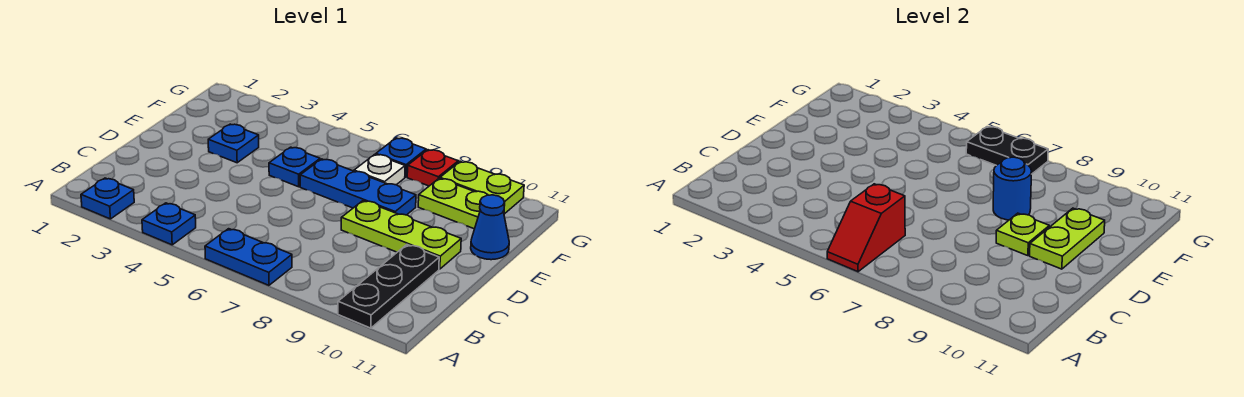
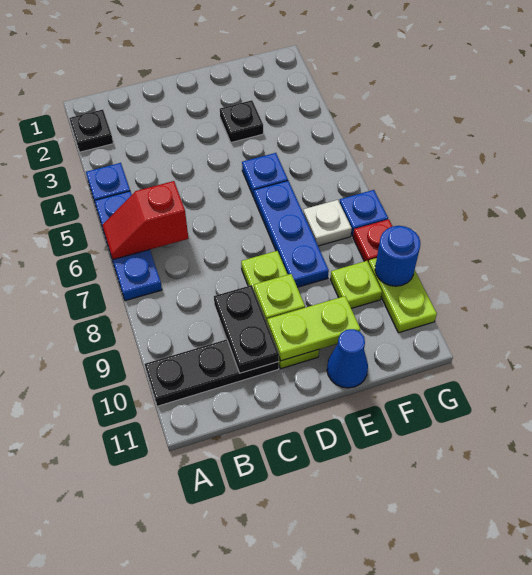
blue plate A2 level 1 -> black plate A2 level 1
blue plate A6:A7 level 1 -> blue plate A5:A7 level 1
blue plate E3 level 1 -> black plate E3 level 1
blue round brick E8 level 2 -> blue round brick G9 level 2
lime plate F9:F10 level 1 -> lime plate F9 level 1
black plate G6:G7 level 2 -> black plate C9:C10 level 2

